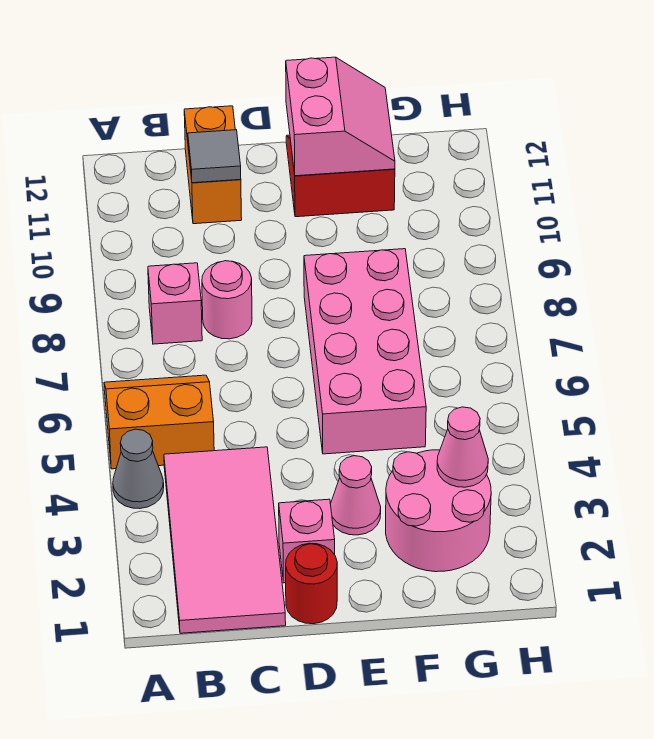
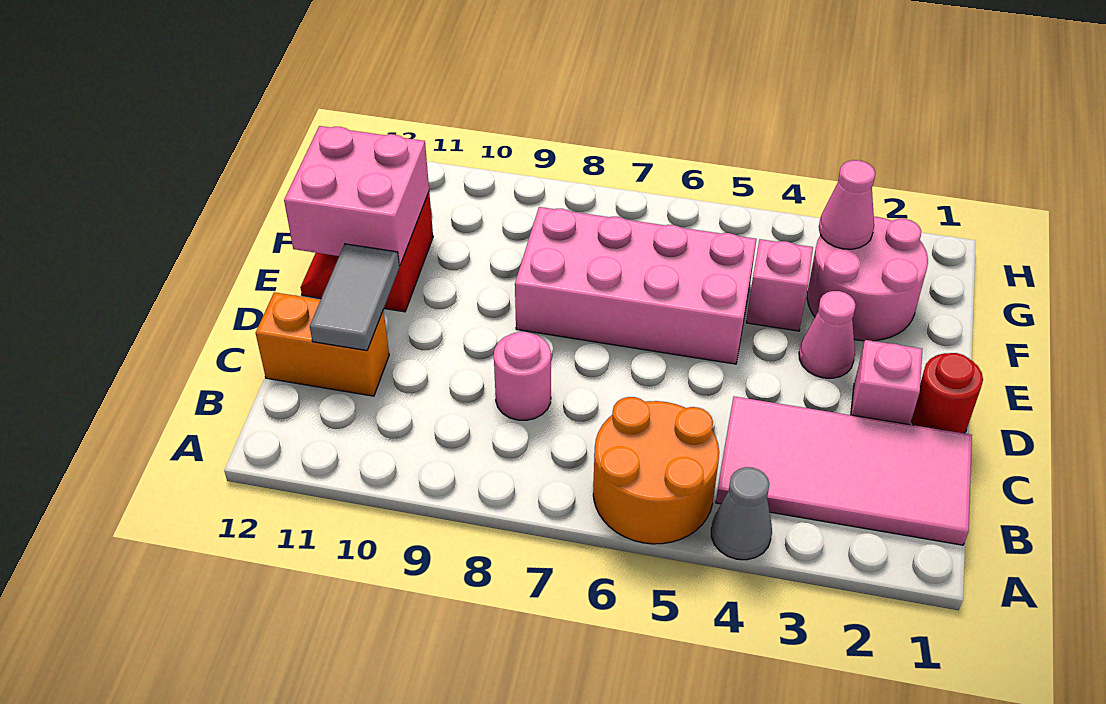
orange slope A5:B6 level 1 top 5 -> orange round brick A5:B6 level 1
pink brick B8 level 1 -> pink brick F4 level 1
grey tile C11 level 2 -> grey tile C11:D11 level 2
pink slope E11:F12 level 2 top E -> pink brick E11:F12 level 2

